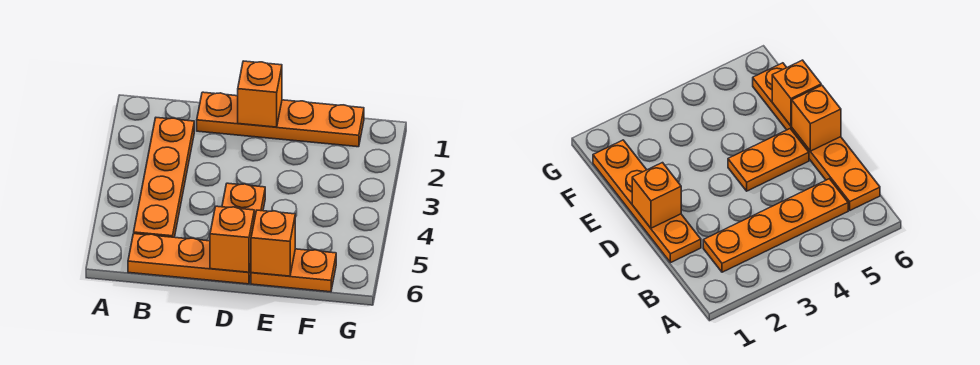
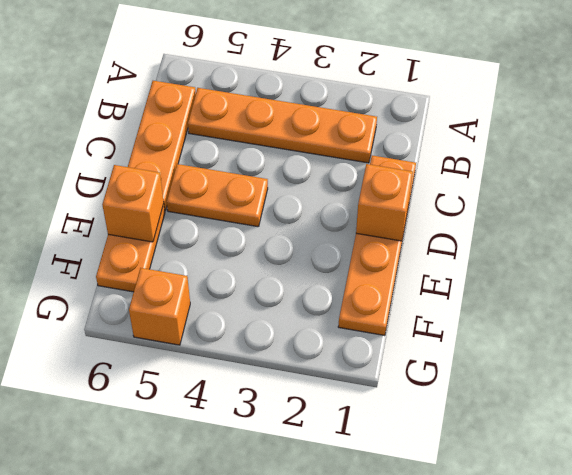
orange brick D6 level 2 -> orange brick G5 level 1

